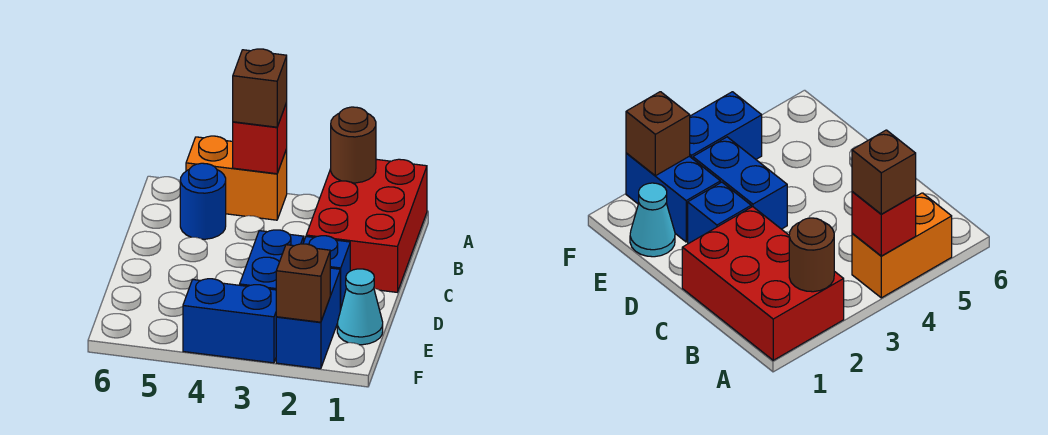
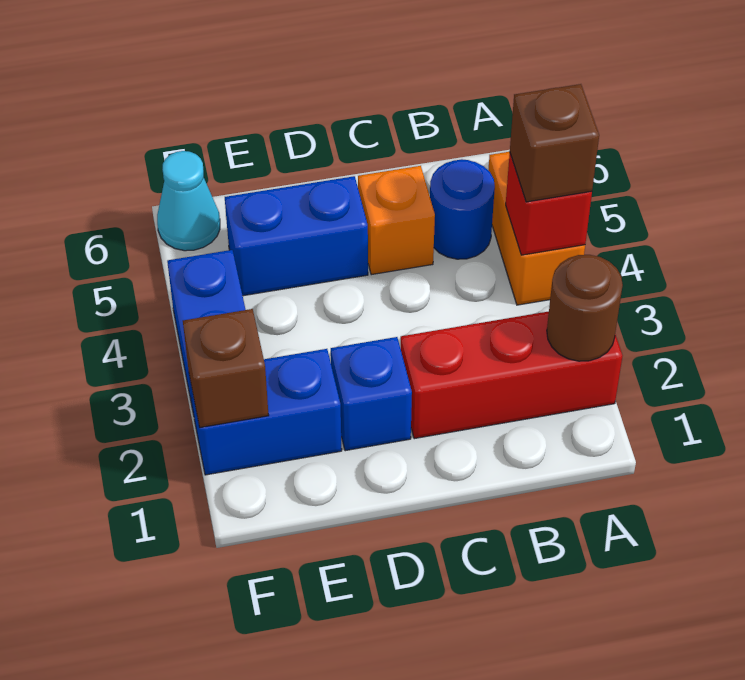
red brick A1:C2 level 1 -> red brick A2:C2 level 1
none -> orange brick C5 level 1
blue brick D3:E3 level 1 -> blue brick D5:E5 level 1
cyan cone E1 level 1 -> cyan cone F6 level 1

